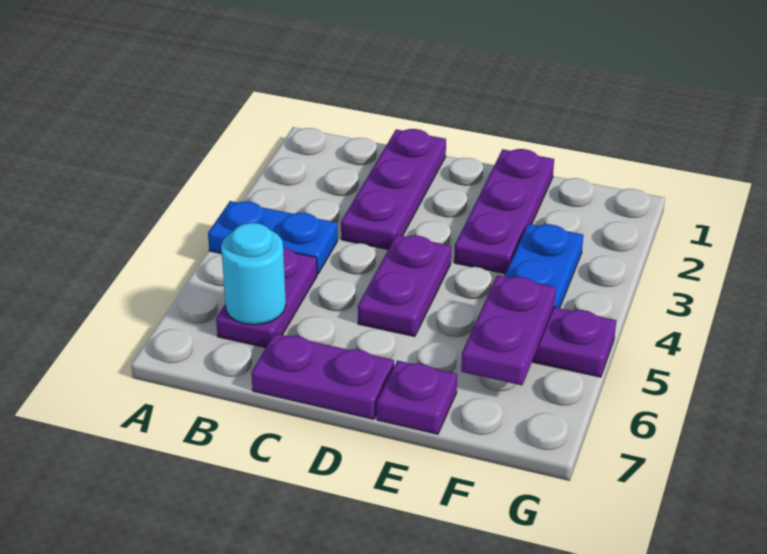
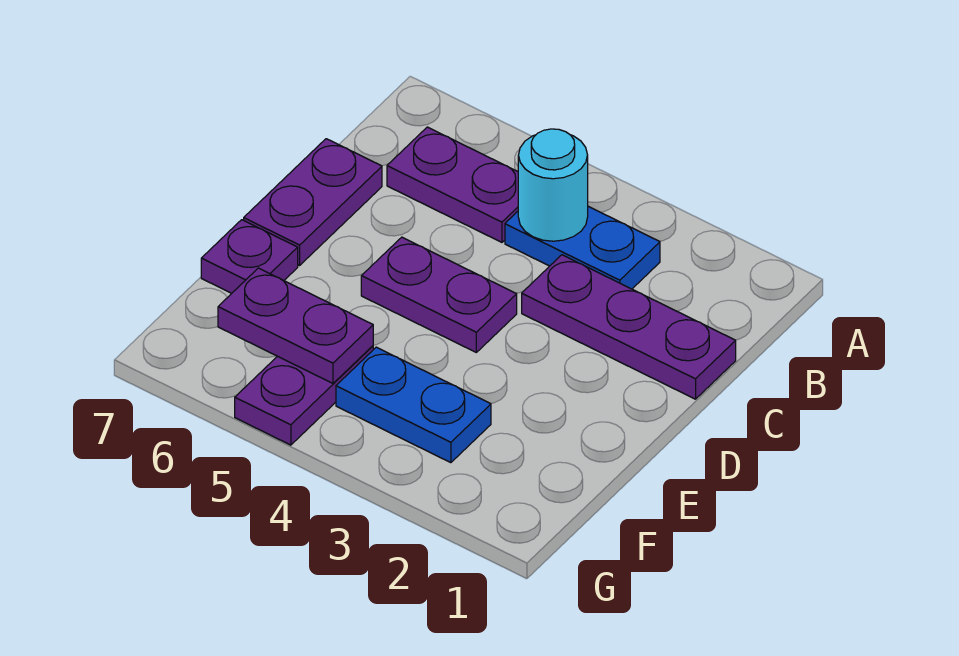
blue plate A4:B4 level 1 -> blue plate B3:B4 level 1
cyan round brick B6 level 2 -> cyan round brick B4 level 2
purple plate E1:E3 level 1 -> none

